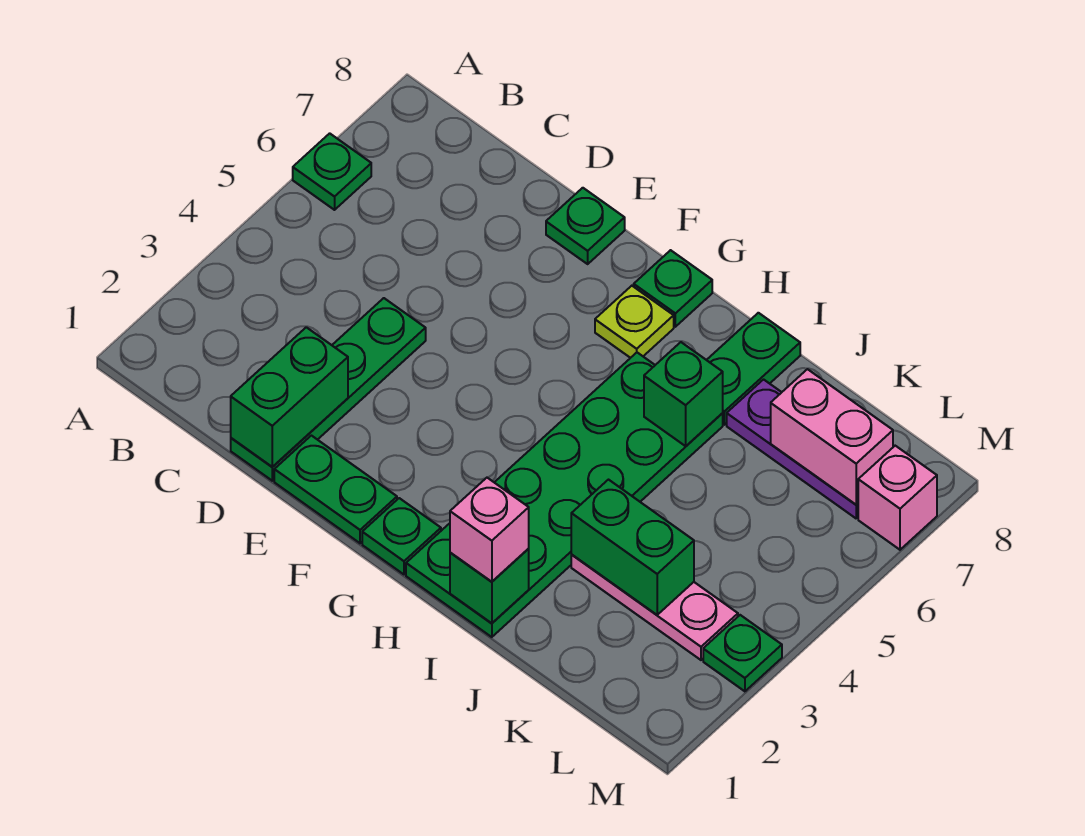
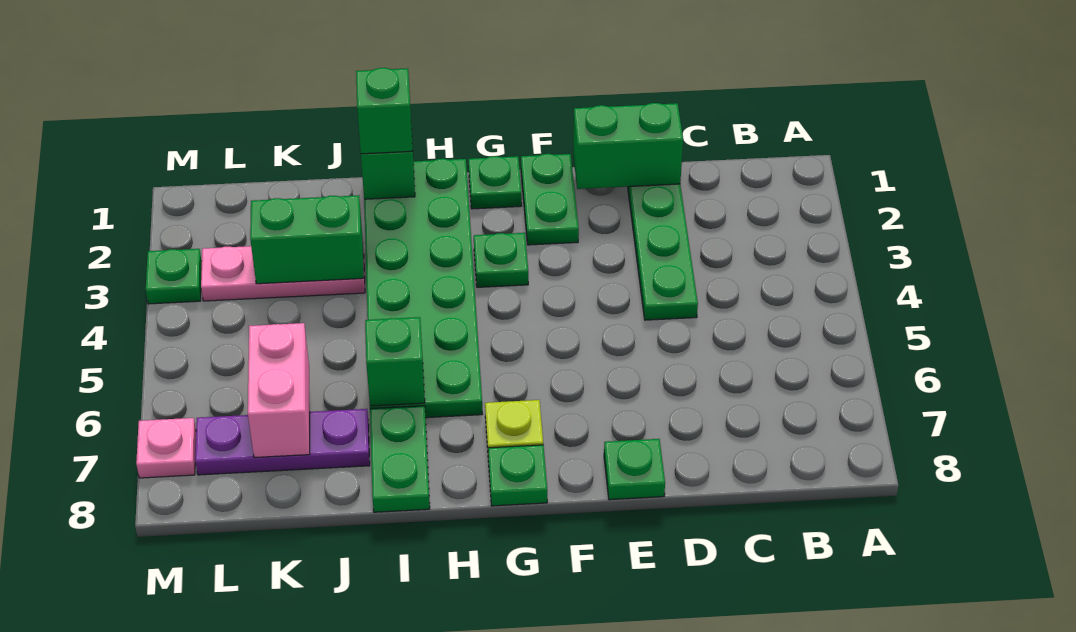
green plate A6 level 1 -> green plate G3 level 1
green brick D1:D2 level 2 -> green brick D1:E1 level 2
green plate E1:F1 level 1 -> green plate F1:F2 level 1
pink brick I1 level 3 -> green brick I1 level 3
pink brick K7:L7 level 2 -> pink brick K6:K7 level 2
pink brick M7 level 1 -> pink plate M7 level 1

